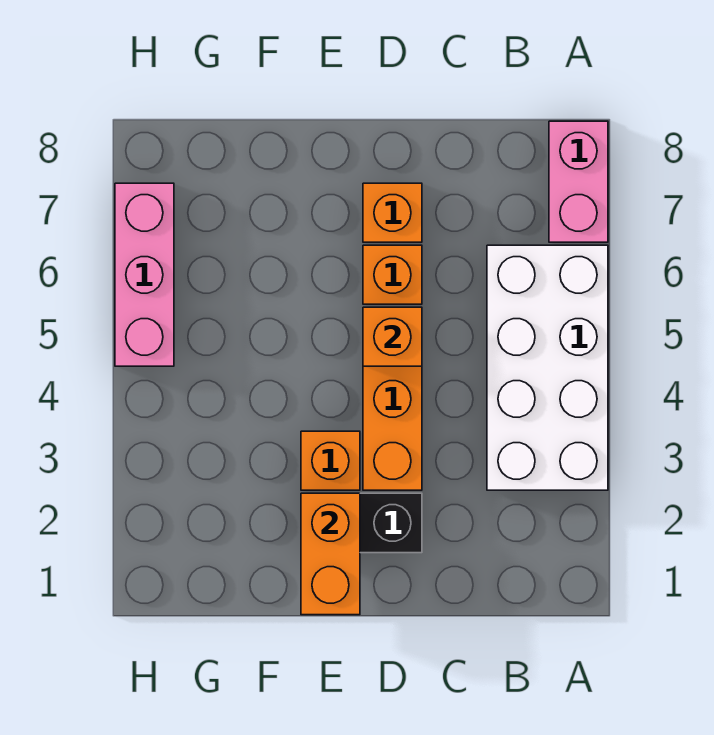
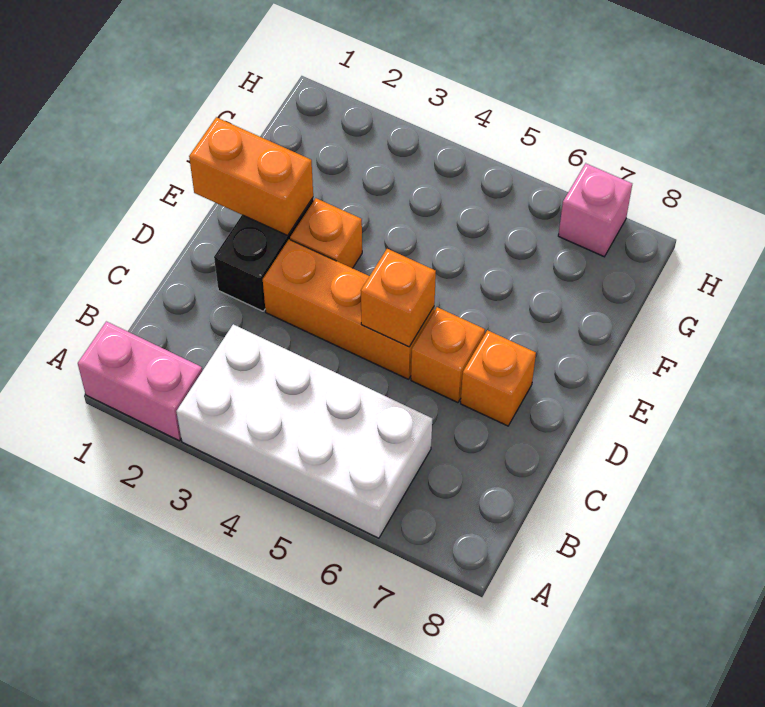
pink brick A7:A8 level 1 -> pink brick A1:A2 level 1
pink brick H5:H7 level 1 -> pink brick H7 level 1

